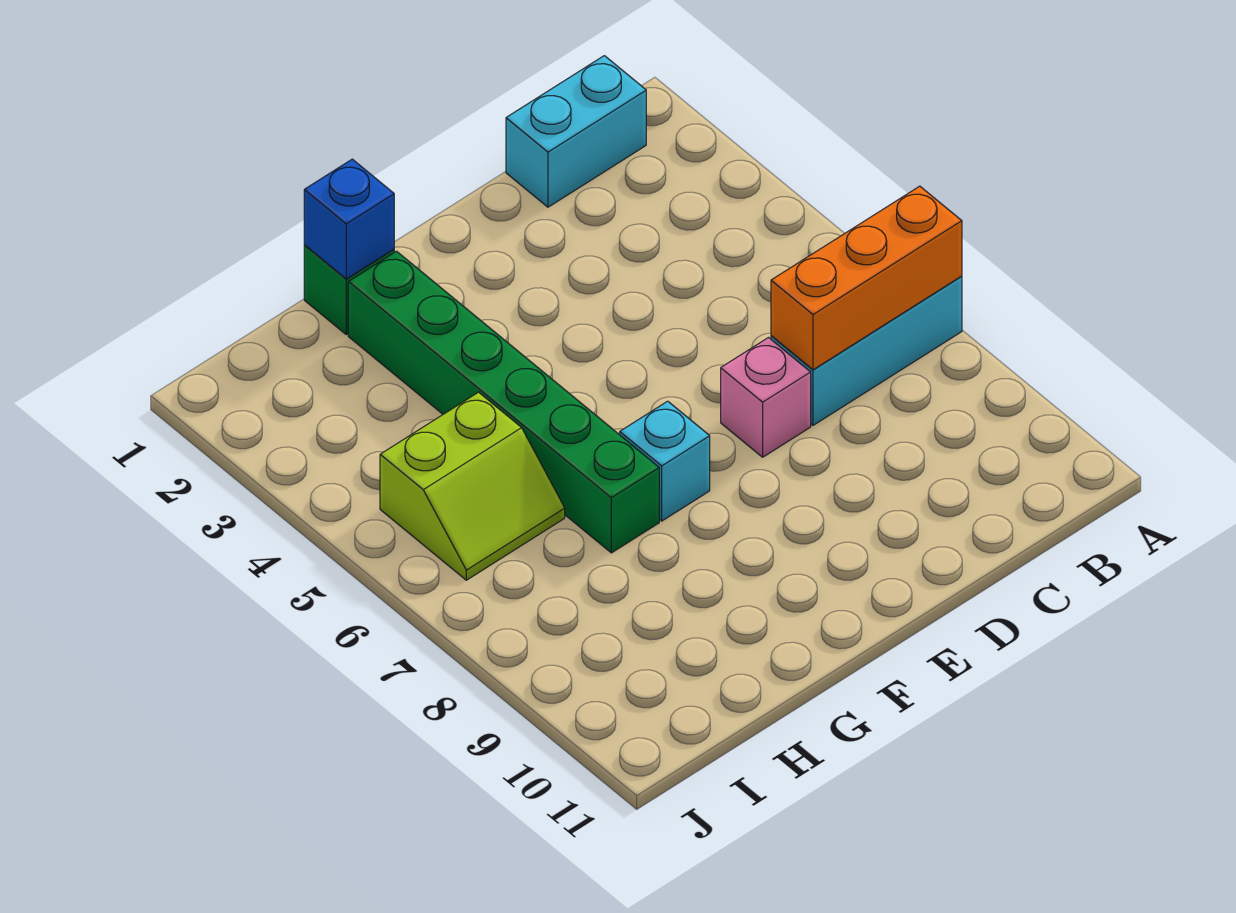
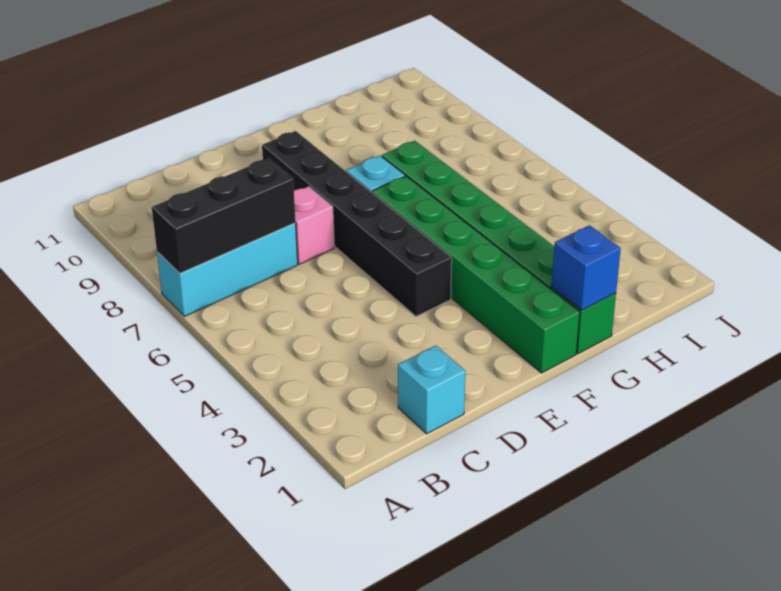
orange brick A7:C7 level 2 -> black brick A7:C7 level 2
cyan brick B1:C1 level 1 -> cyan brick C1 level 1
none -> black brick E4:E9 level 1
none -> green brick F1:F6 level 1
lime slope H5:I6 level 1 top 5 -> none

